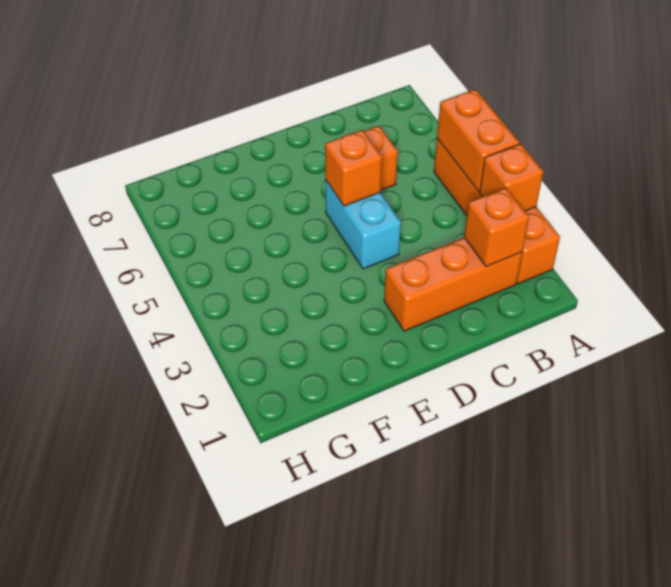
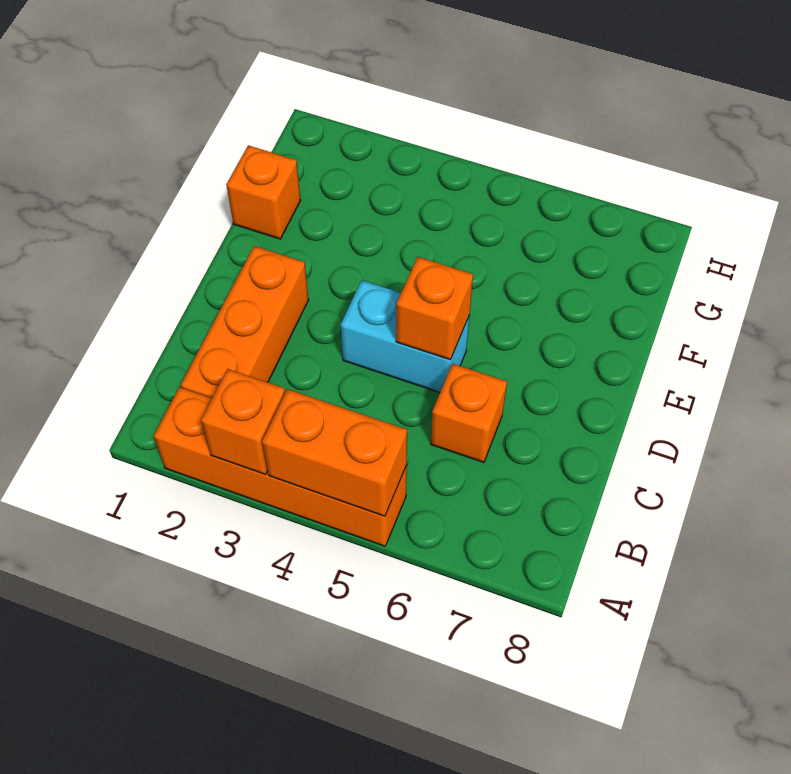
orange brick B2 level 2 -> orange brick F1 level 1

